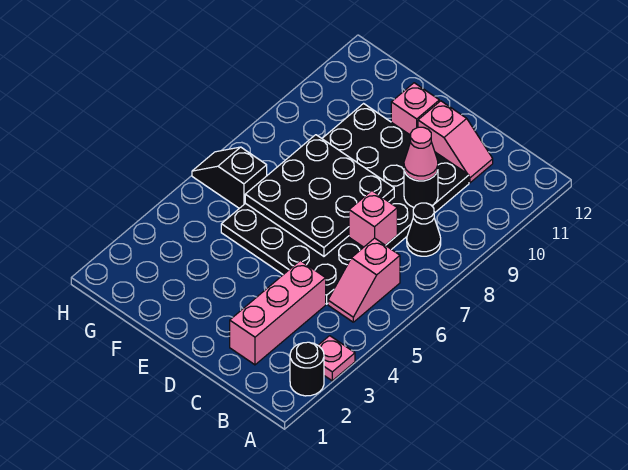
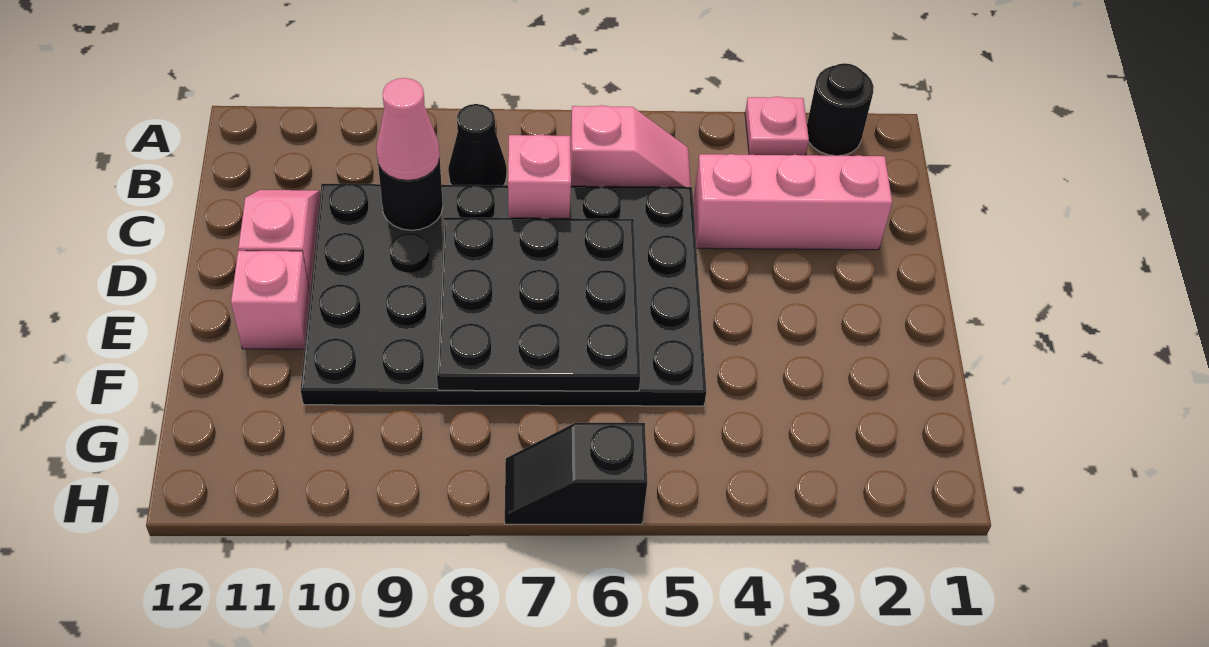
black slope G6:H6 level 1 top G -> black slope H6:H7 level 1 top 6

